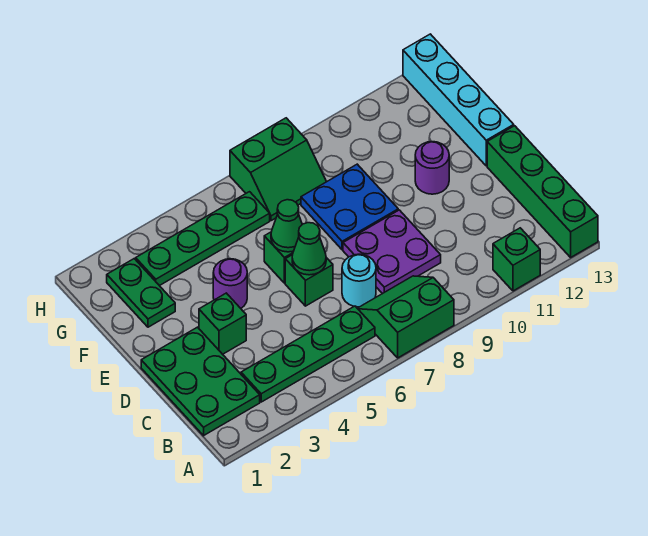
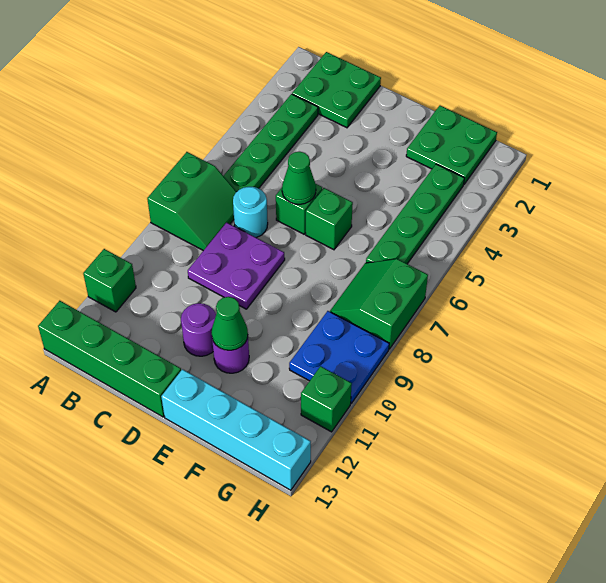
green plate B1:D2 level 1 -> green plate B1:C2 level 1
green brick D3 level 1 -> green brick H11 level 1
purple round brick E4 level 1 -> purple round brick D11 level 1
green cone E6 level 2 -> green cone E11 level 2
blue plate E8:F9 level 1 -> blue plate G9:H10 level 1
green plate F2:G2 level 1 -> green plate F1:G2 level 1

